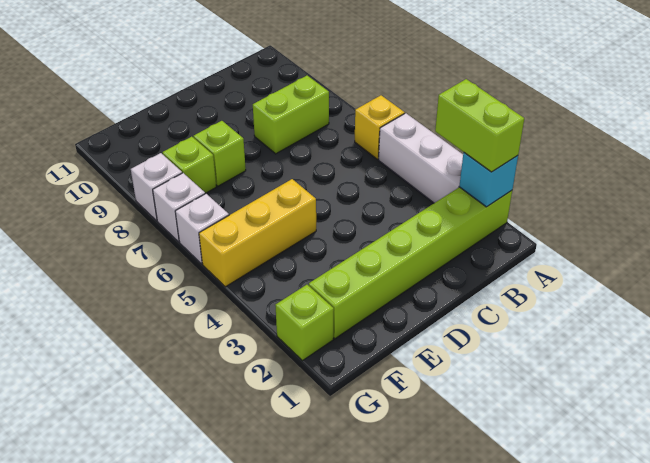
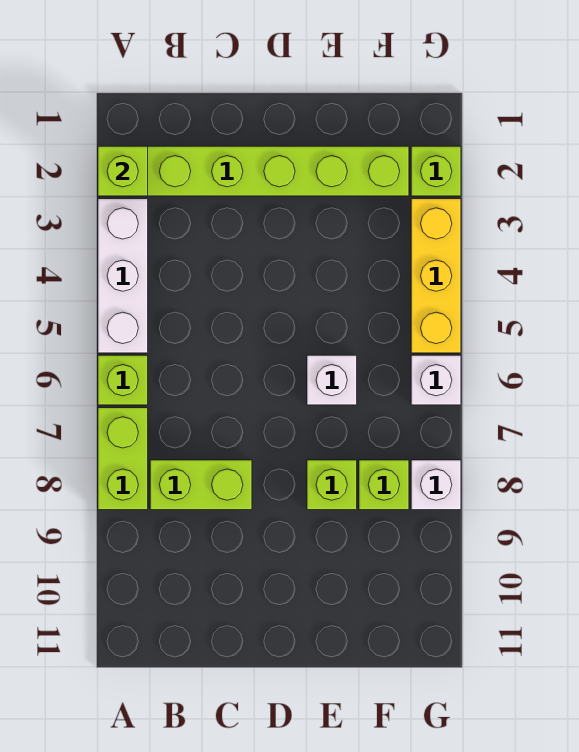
cyan brick A2 level 2 -> lime brick A2 level 2
lime brick A2:A3 level 3 -> lime brick A7:A8 level 1
yellow brick A6 level 1 -> lime brick A6 level 1
yellow brick E5:G5 level 1 -> yellow brick G3:G5 level 1
white brick G7 level 1 -> white brick E6 level 1

